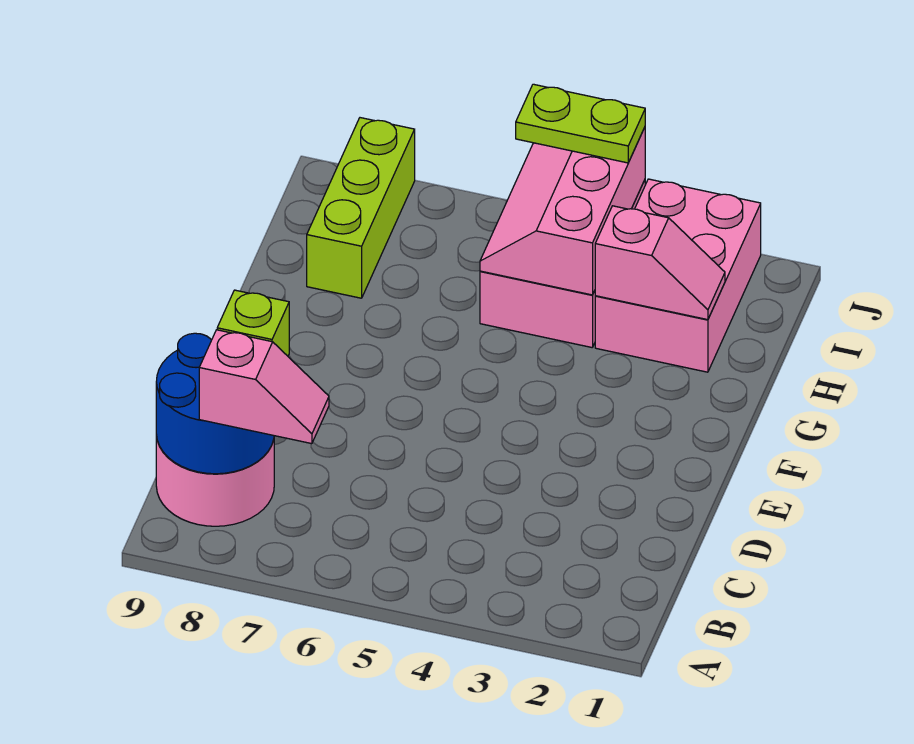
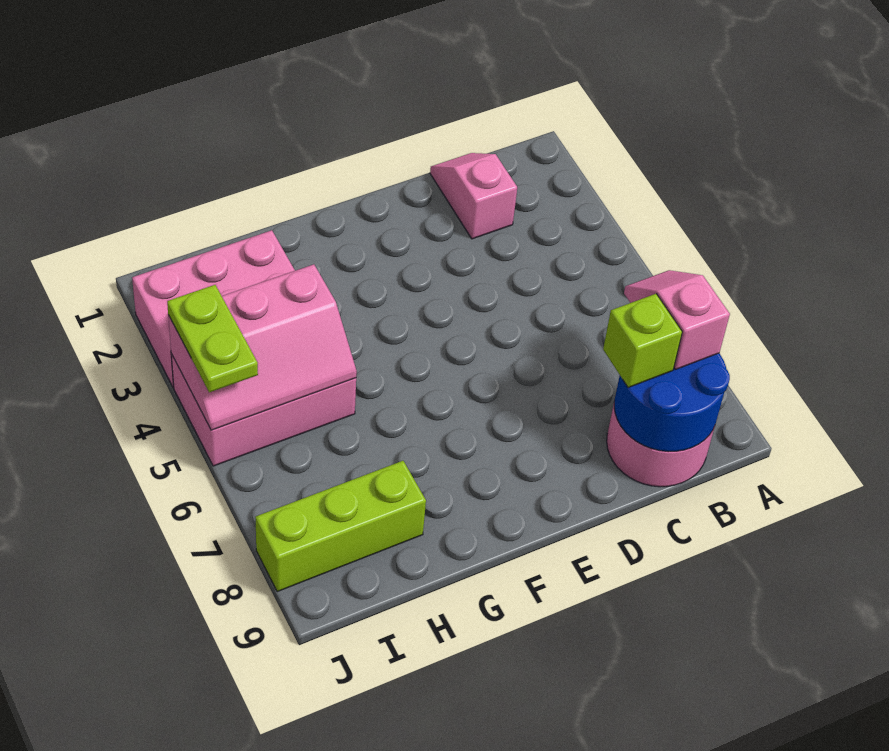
pink slope H2:H3 level 2 top 3 -> pink slope C1:C2 level 1 top 2

